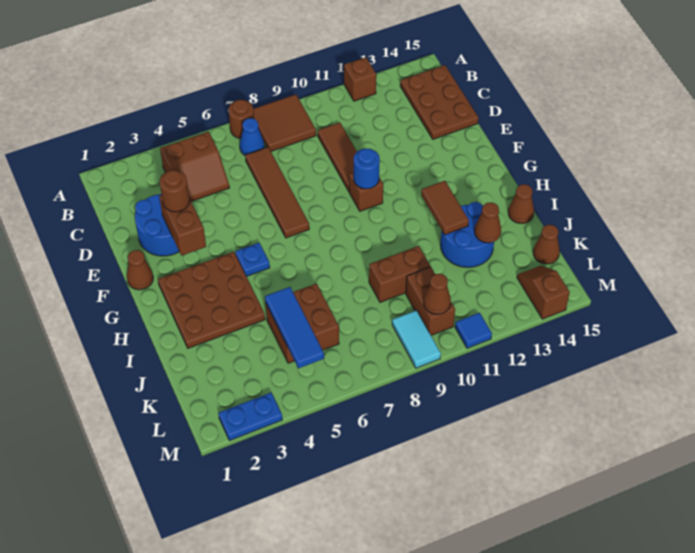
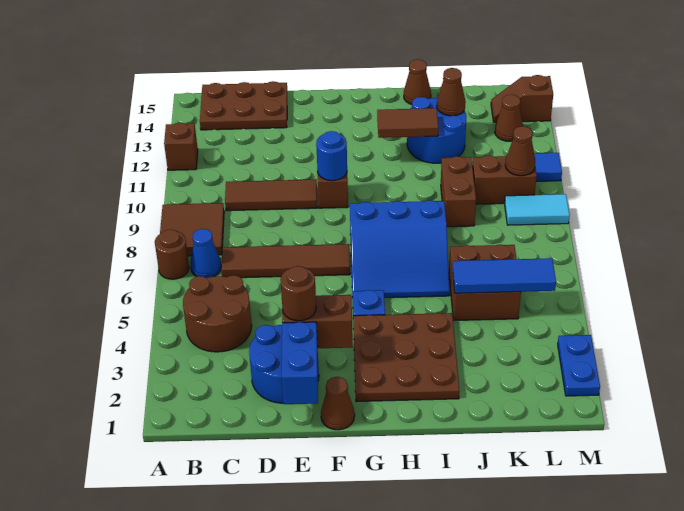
brown slope B4:C5 level 1 top B -> brown round brick B4:C5 level 1
none -> blue brick E1:E2 level 2
none -> blue slope G6:I8 level 1 top 8
brown cone K15 level 1 -> brown cone L13 level 1

